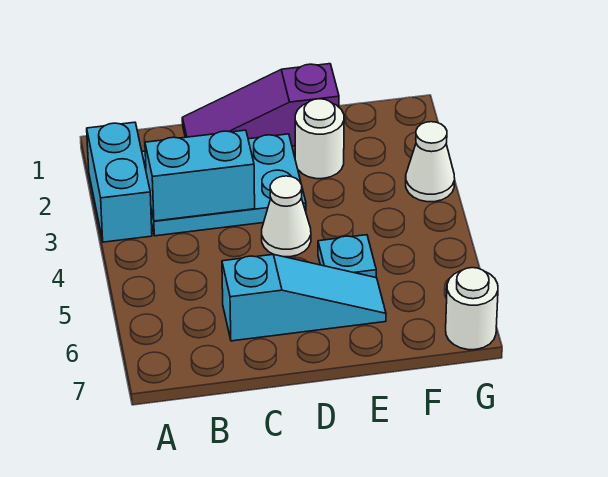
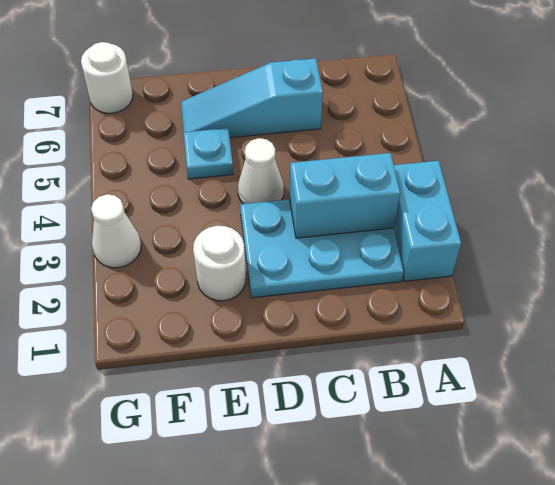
purple slope C1:E1 level 1 top E -> none

